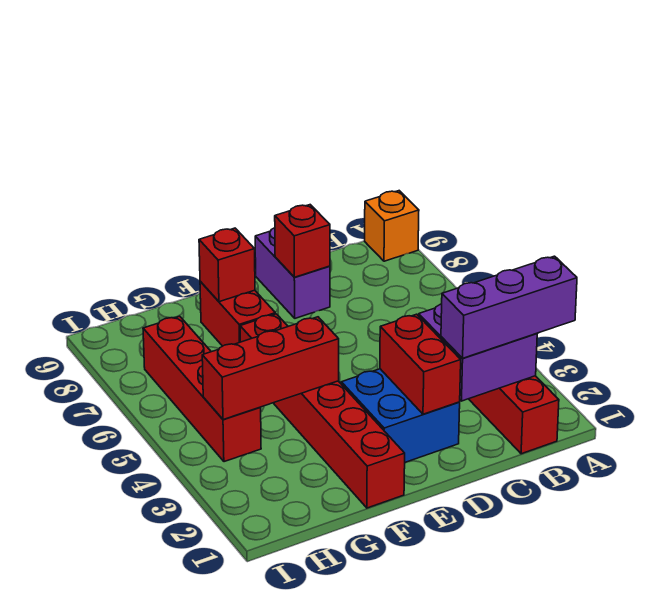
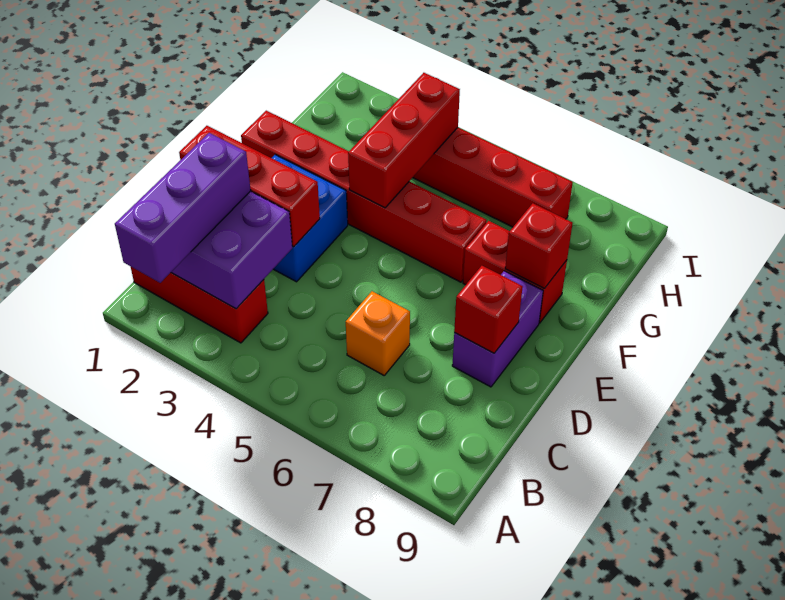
orange brick A9 level 1 -> orange brick C6 level 1
red brick D2:D3 level 2 -> red brick D1:D3 level 2
purple brick D8:D9 level 1 -> purple brick D8:E8 level 1

